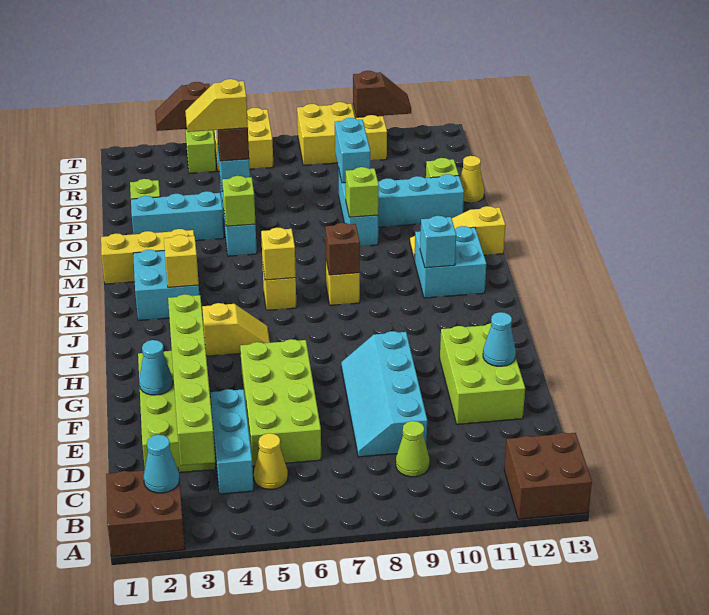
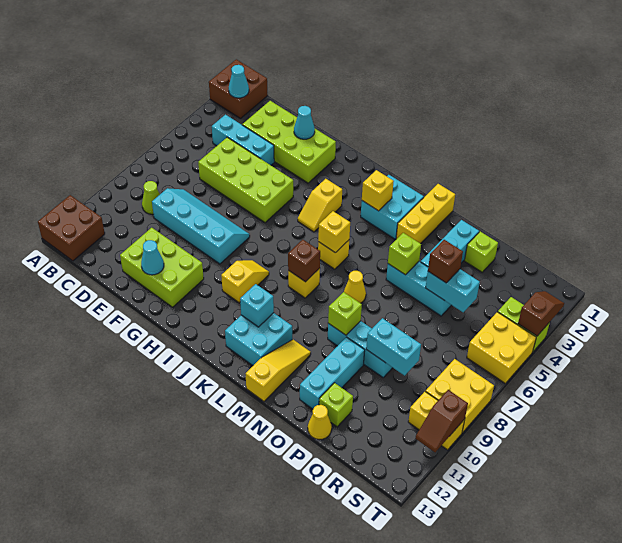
lime brick C3:H3 level 2 -> none
yellow cone C5 level 1 -> yellow cone M7 level 1
yellow slope P4:P5 level 4 top 5 -> yellow slope I9:I10 level 1 top 10

